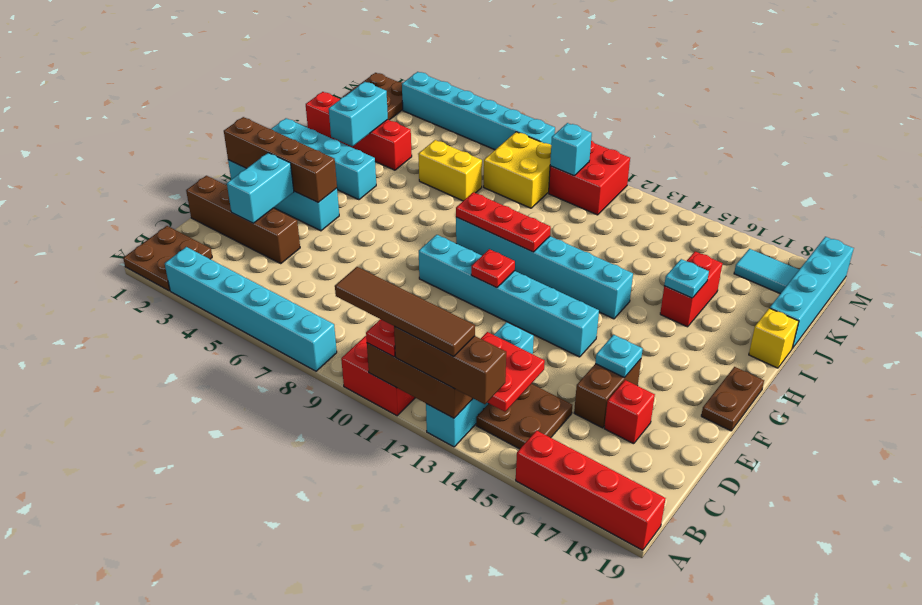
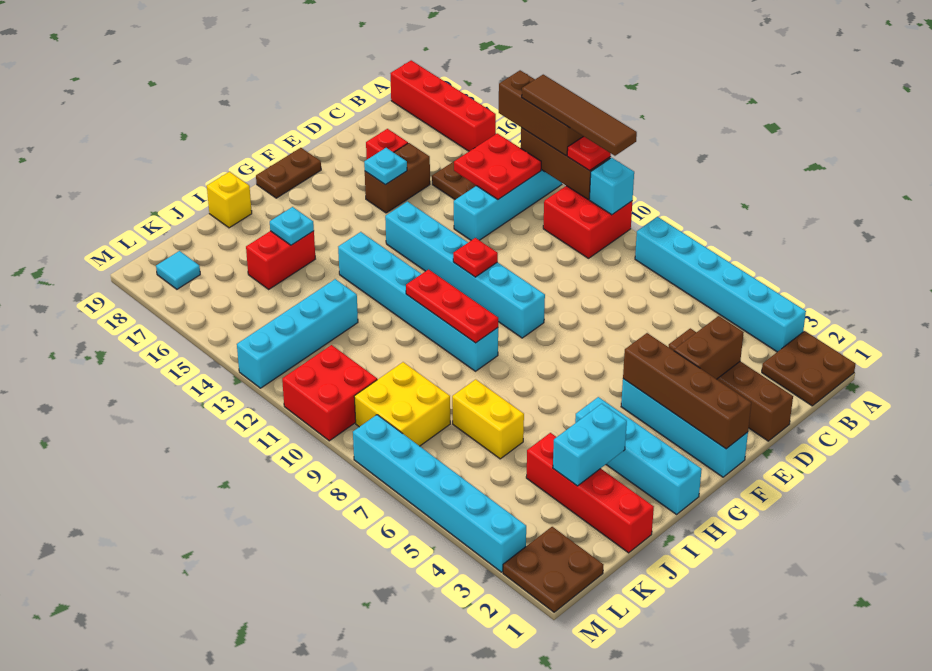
cyan brick D3:E3 level 2 -> brown brick D3:E3 level 2
cyan brick J19:M19 level 1 -> cyan brick J13:M13 level 1
cyan brick L10 level 2 -> cyan brick A10 level 2
cyan tile L17:L18 level 1 -> cyan tile L18 level 1

